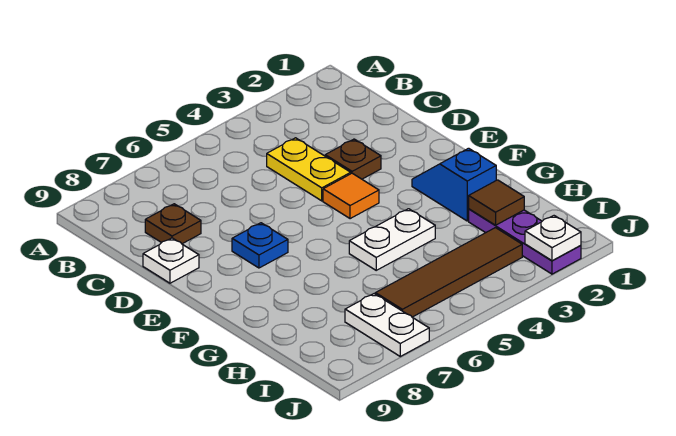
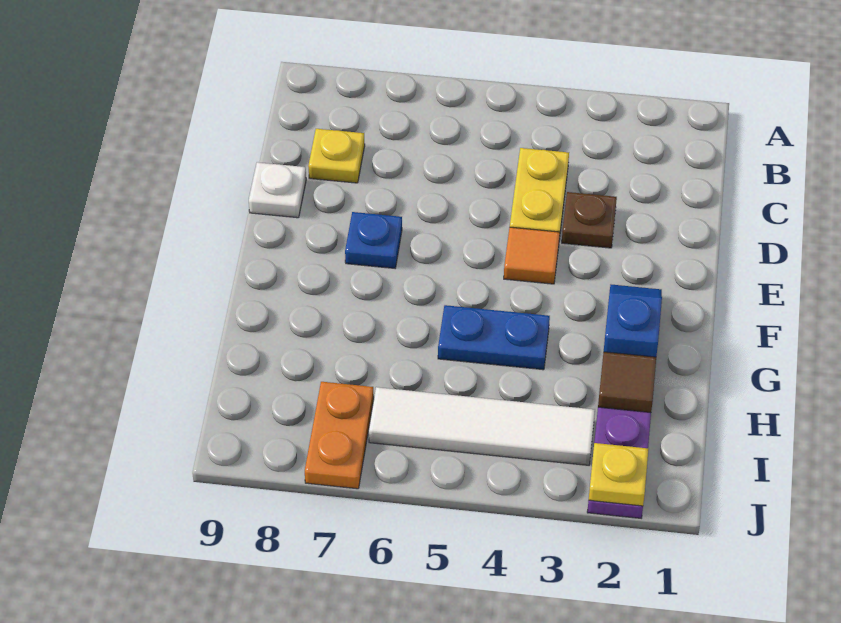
brown plate C8 level 1 -> yellow plate C8 level 1
white plate G4:G5 level 1 -> blue plate G4:G5 level 1
brown tile I3:I6 level 1 -> white tile I3:I6 level 1
white plate I7:J7 level 1 -> orange plate I7:J7 level 1
white plate J2 level 2 -> yellow plate J2 level 2

